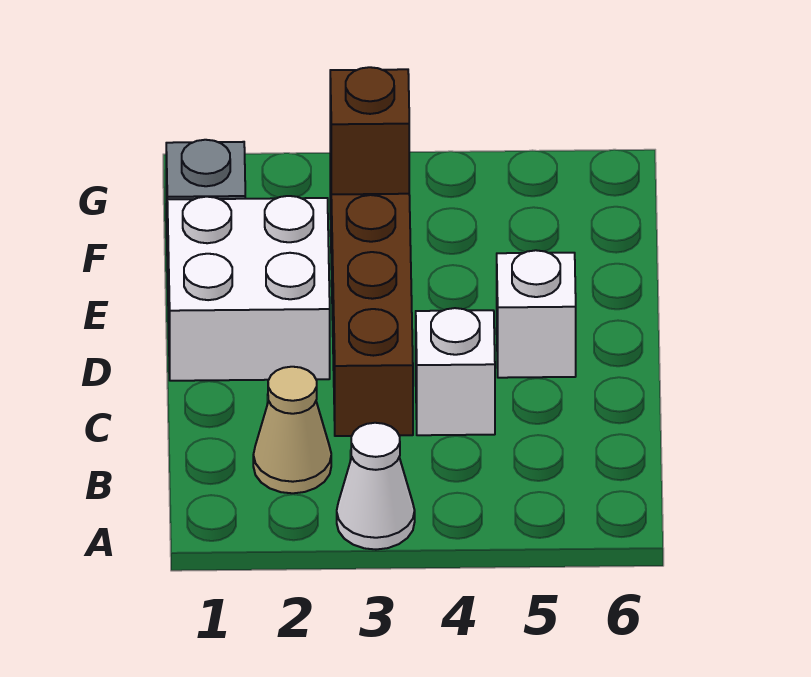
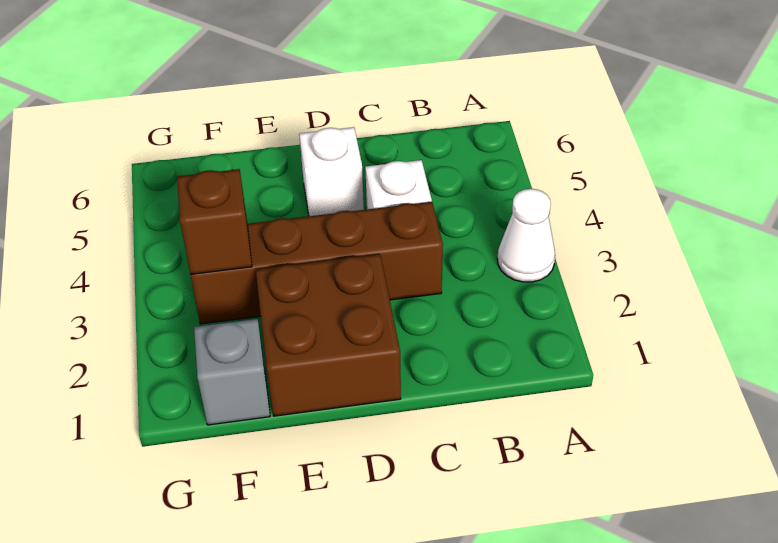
tan cone B2 level 1 -> none
white brick D1:E2 level 1 -> brown brick D1:E2 level 1

